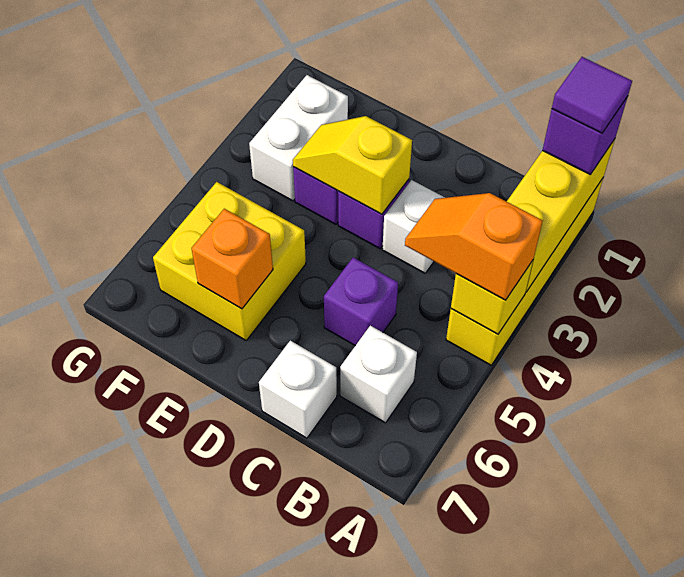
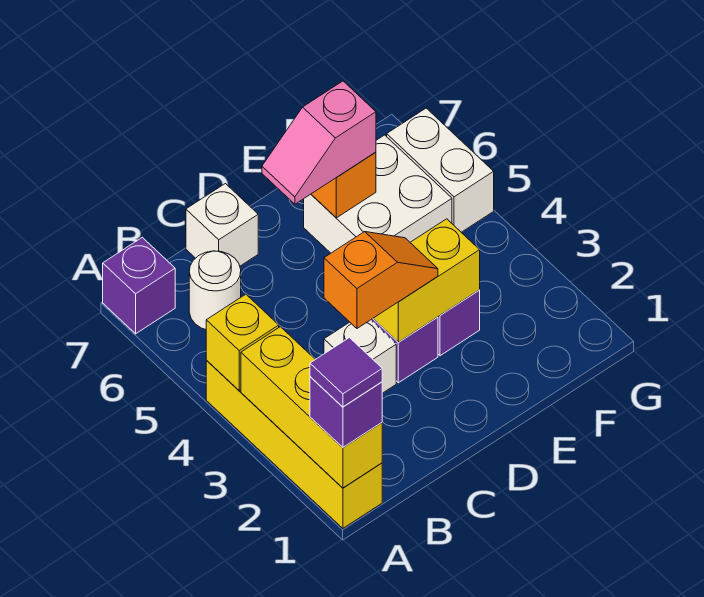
orange slope A4:B4 level 3 top A -> orange slope C3:D3 level 3 top C
white brick B6 level 1 -> white round brick B6 level 1
purple brick C5 level 1 -> purple brick A7 level 1
yellow slope D3:E3 level 2 top D -> yellow brick D3:E3 level 2
none -> pink slope D6:E6 level 3 top E
yellow brick E5:F6 level 1 -> white brick E5:F6 level 1
white brick F2:F3 level 1 -> white brick G5:G6 level 1

